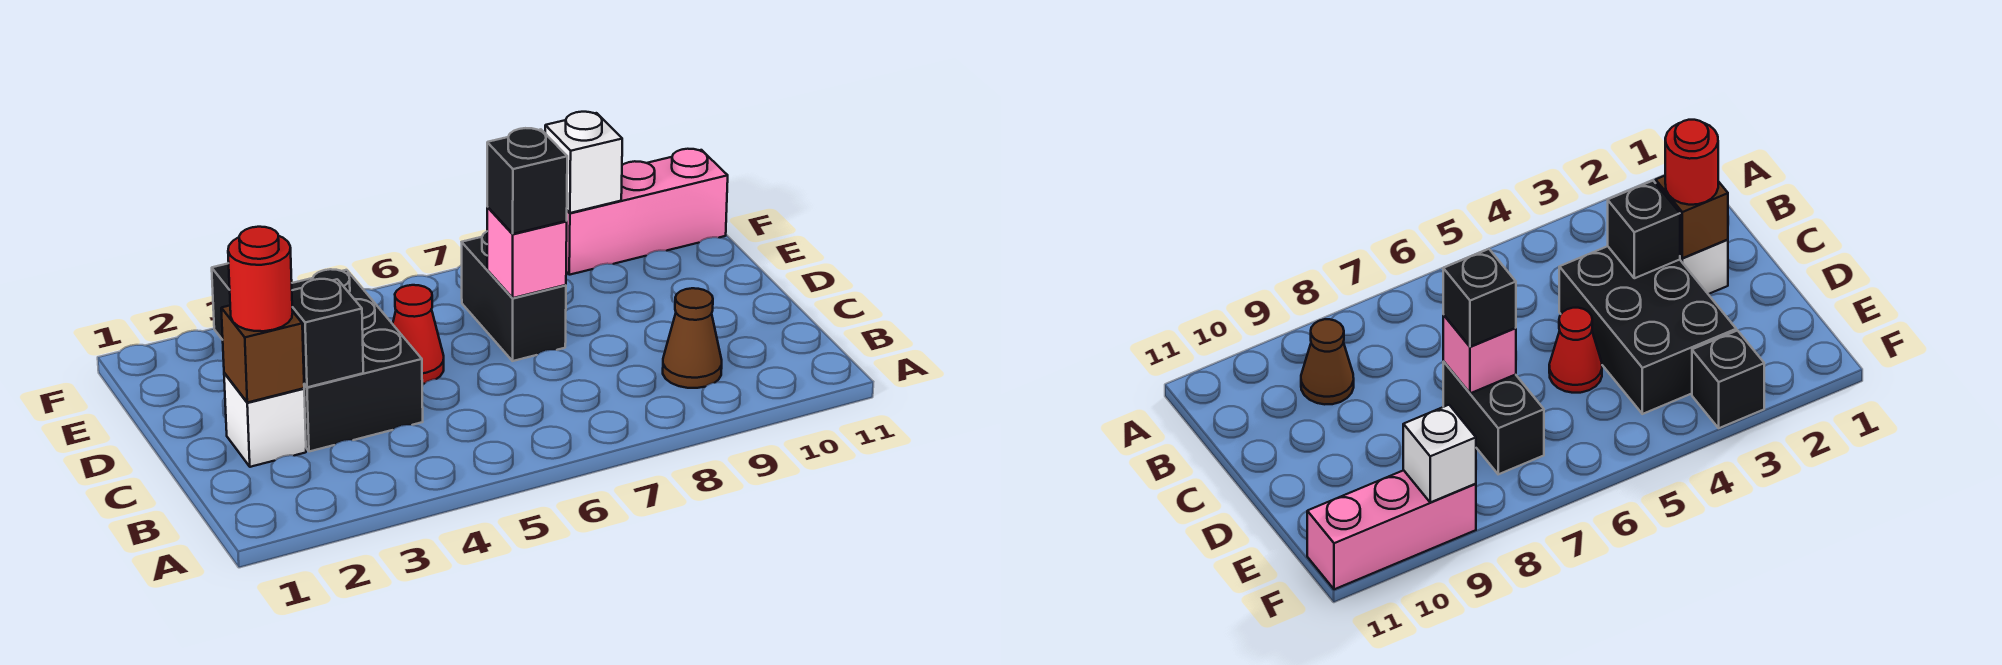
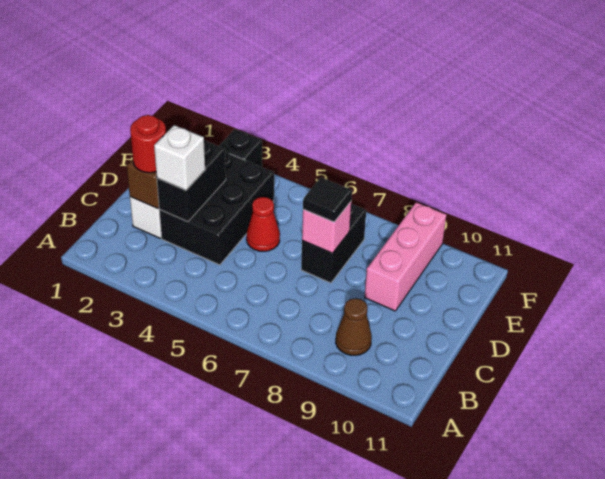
black brick C3 level 2 -> black brick C3:D3 level 2
black brick D7 level 3 -> black tile D7 level 3
pink brick F9:F11 level 1 -> pink brick D9:F9 level 1
white brick F9 level 2 -> white brick C3 level 3

